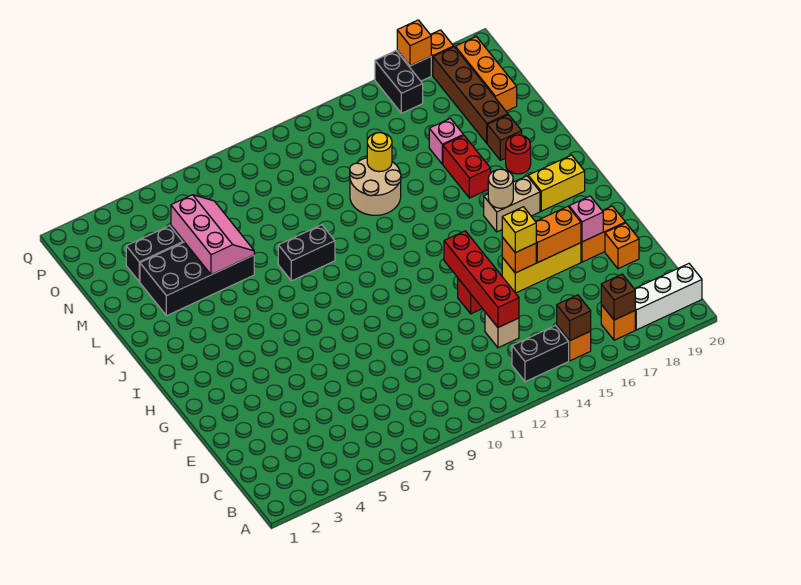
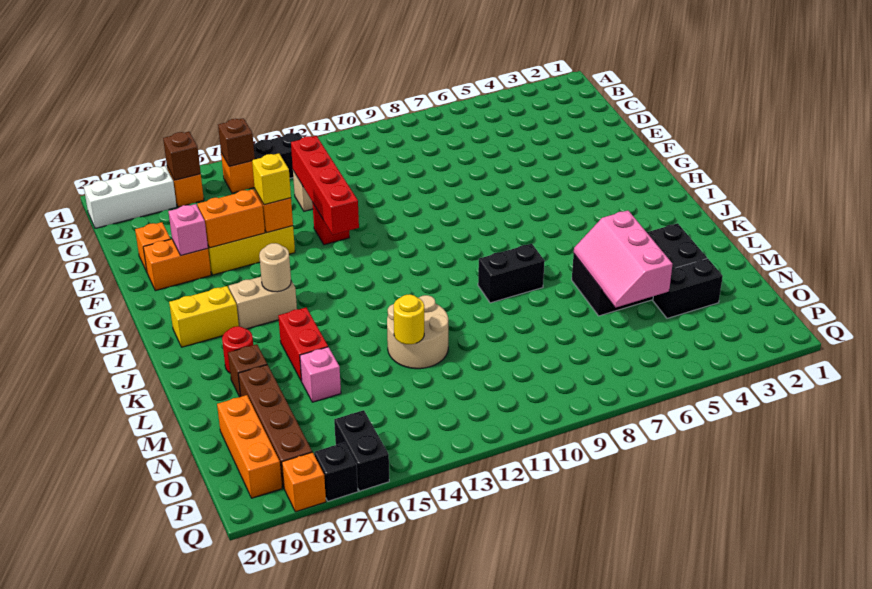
orange brick Q17 level 2 -> none

